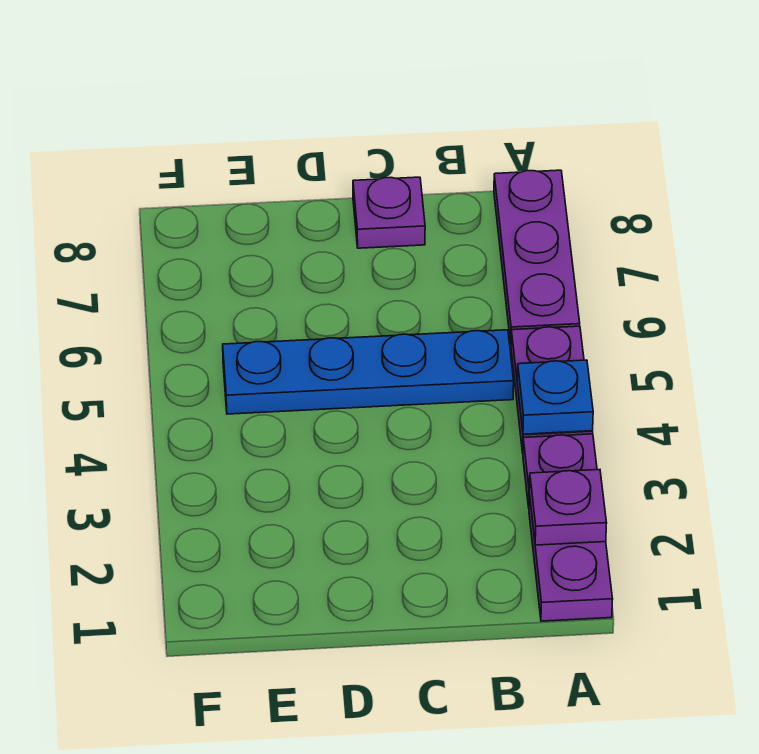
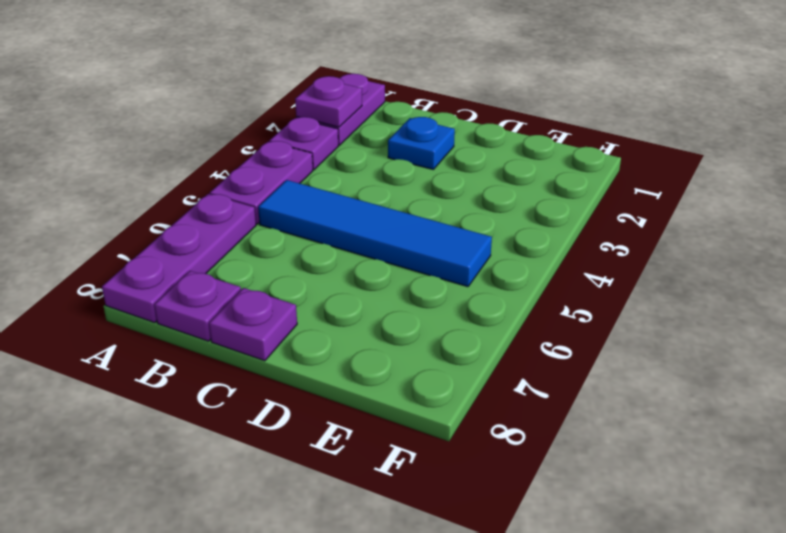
blue plate A4 level 2 -> blue plate C2 level 1
blue plate B5:E5 level 1 -> blue tile B5:E5 level 1
none -> purple plate B8 level 1

